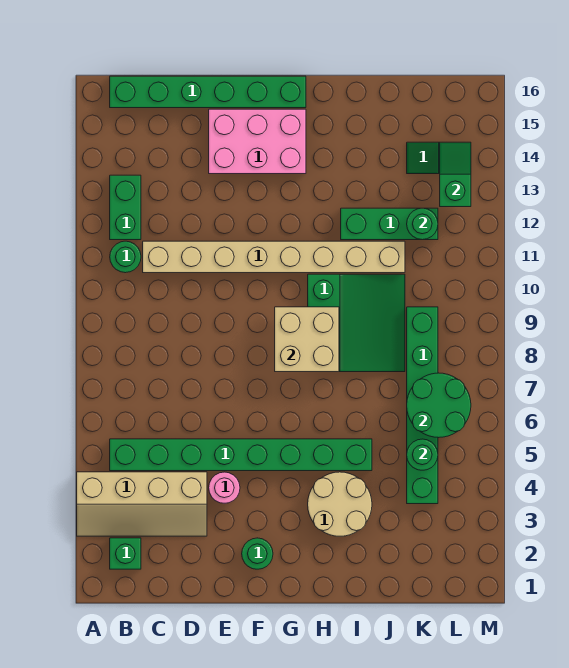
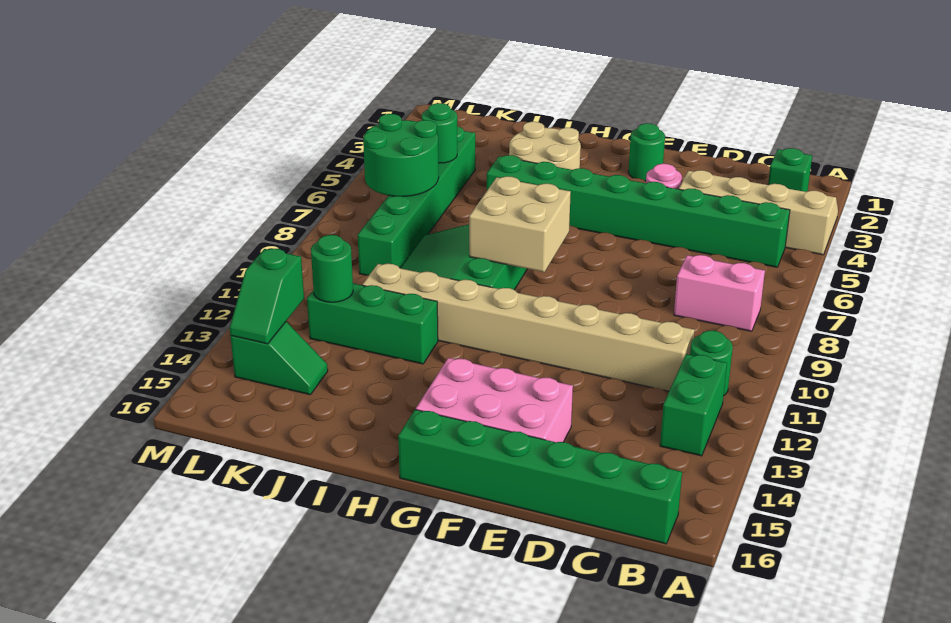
none -> pink brick B8:C8 level 1

